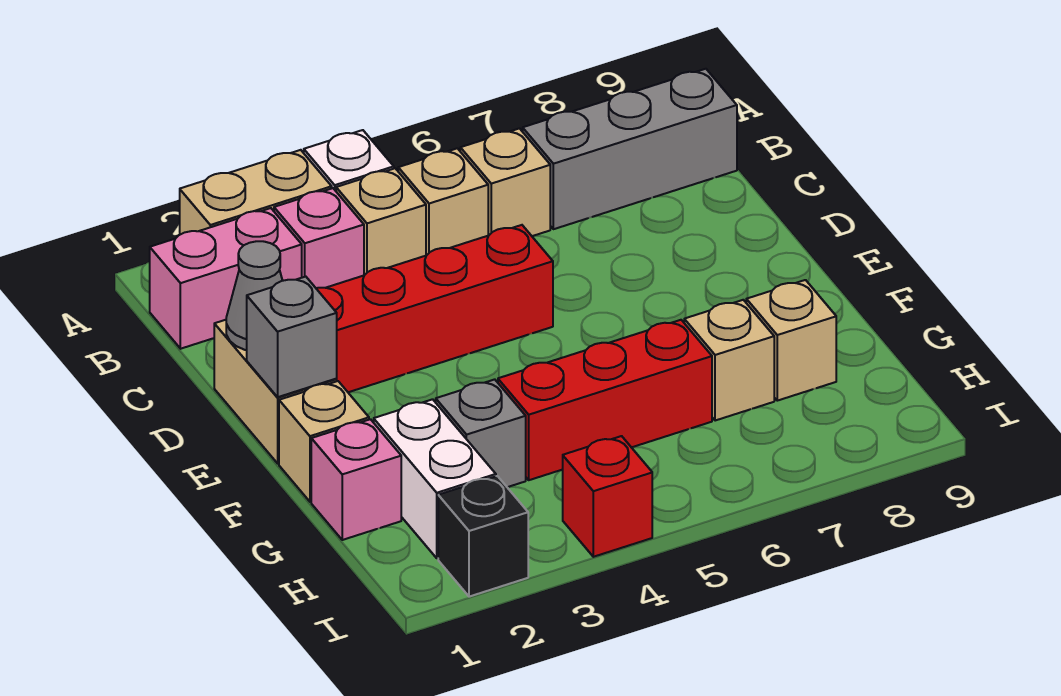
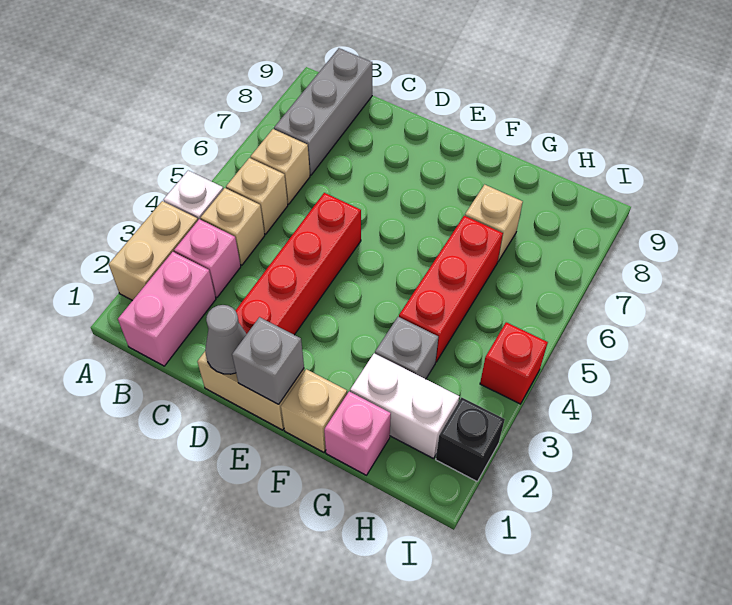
tan brick G8 level 1 -> none

